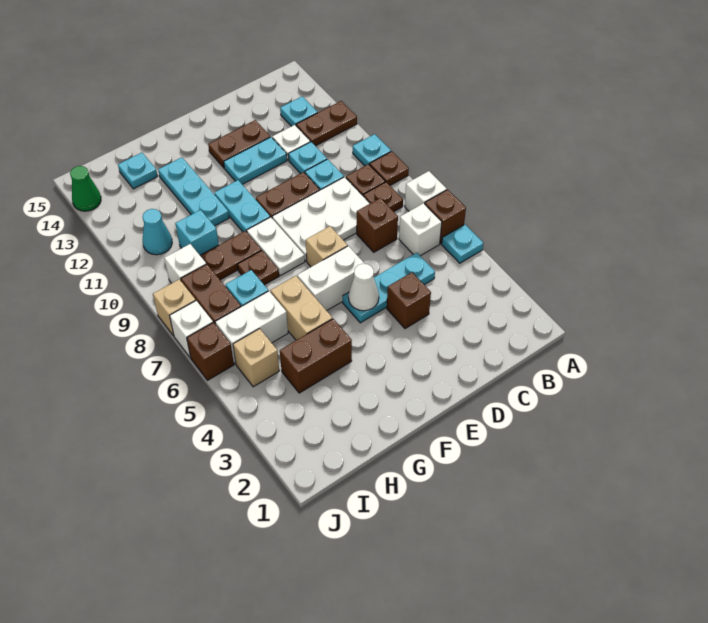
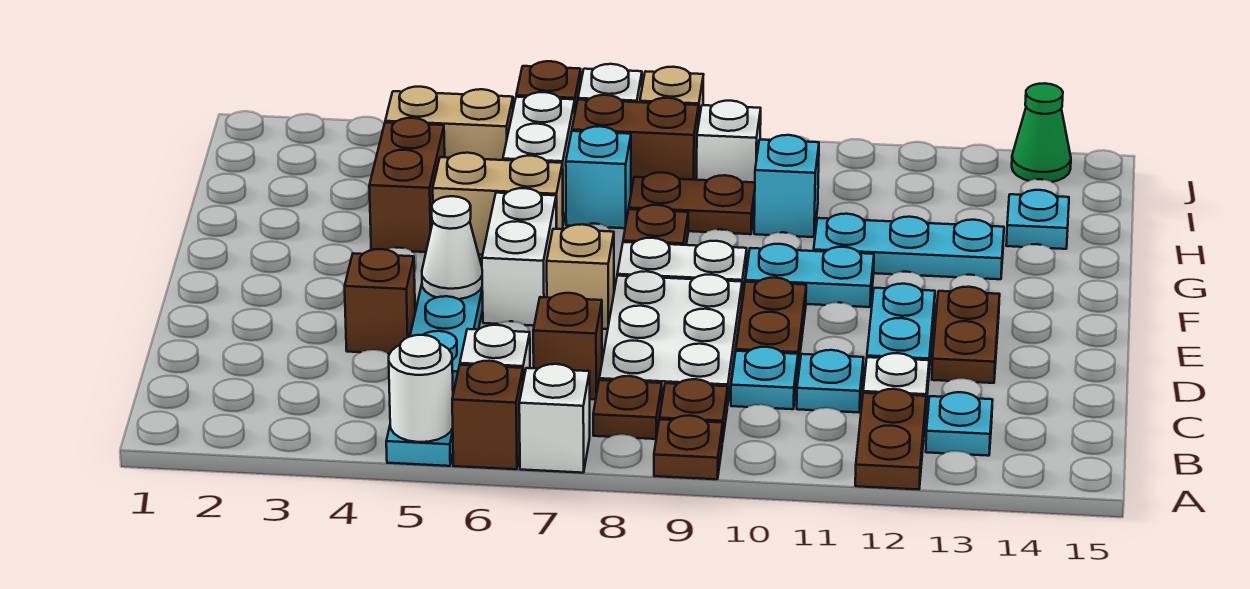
none -> white round brick A5 level 2
cyan plate A10 level 1 -> none
brown plate G9:H9 level 1 -> brown plate H8:H9 level 1
tan brick I5 level 1 -> tan brick I4:I5 level 1
cyan cone I11 level 1 -> none

